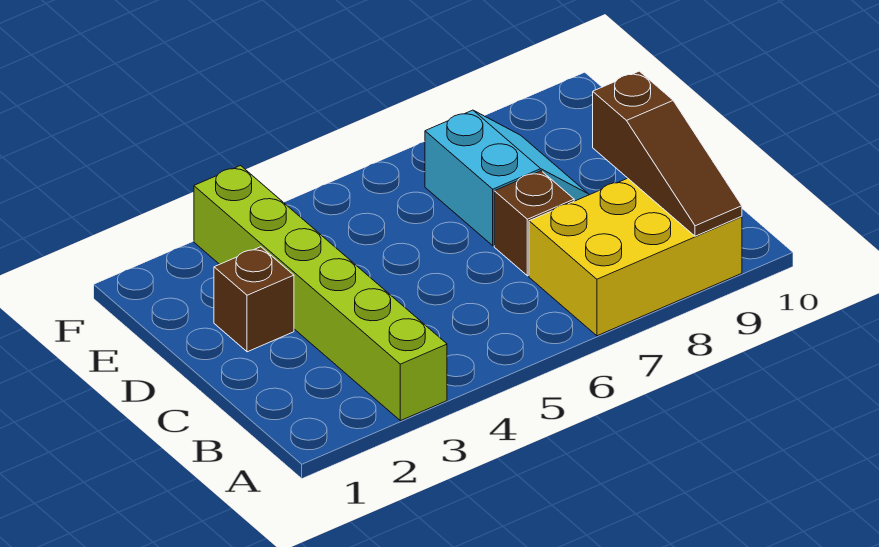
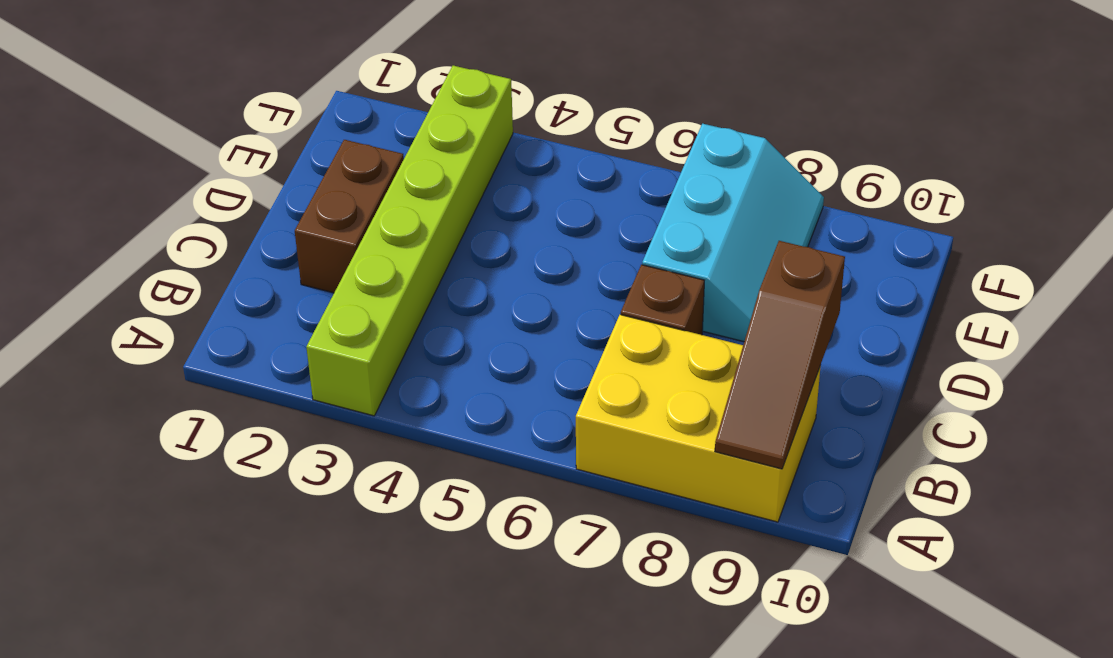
brown brick D2 level 1 -> brown brick C2:D2 level 1
cyan slope D7:E8 level 1 top 7 -> cyan slope D7:F8 level 1 top 7

